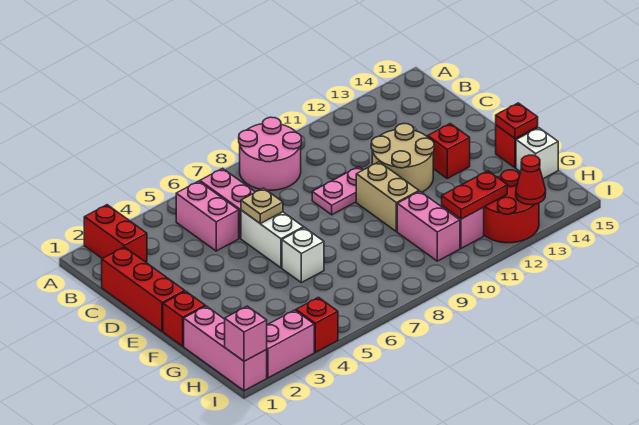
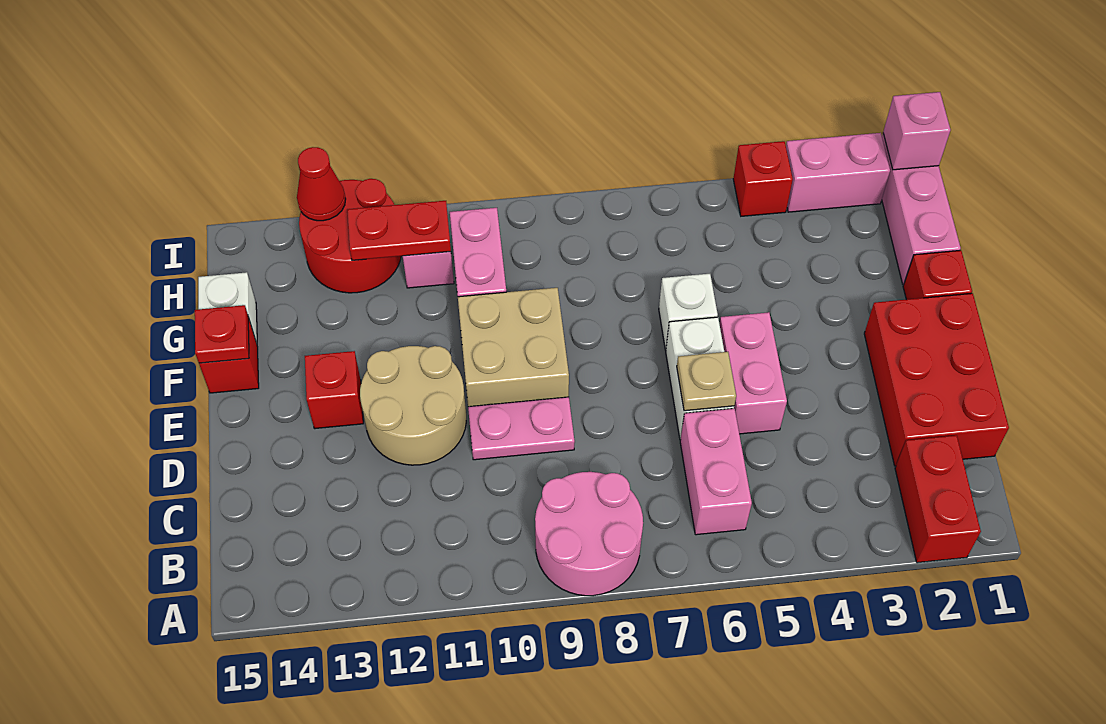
pink brick B5:C5 level 1 -> pink brick D5:E5 level 1
red brick C1:E1 level 1 -> red brick C1:E2 level 1
tan brick E10:F10 level 1 -> tan brick E9:F10 level 1

